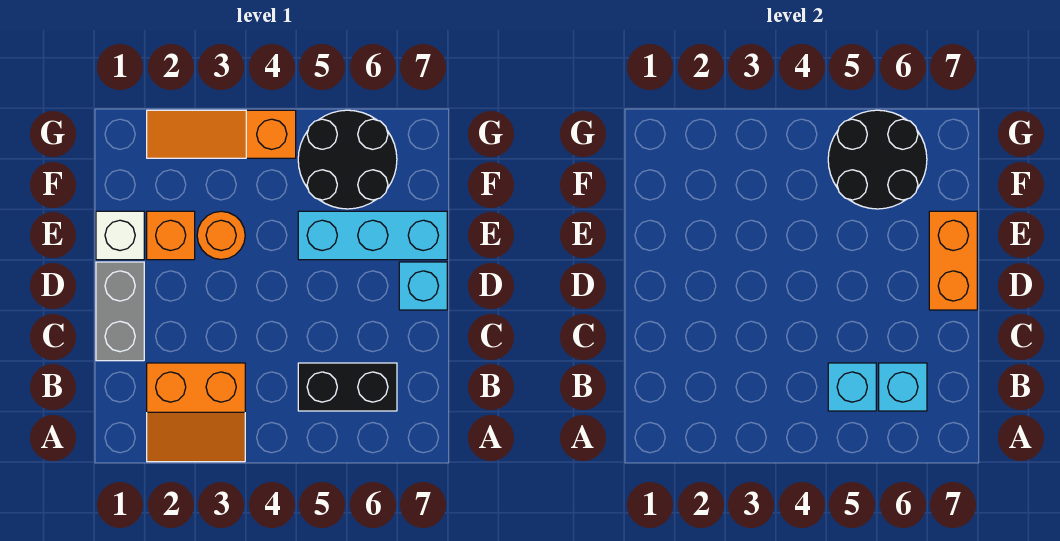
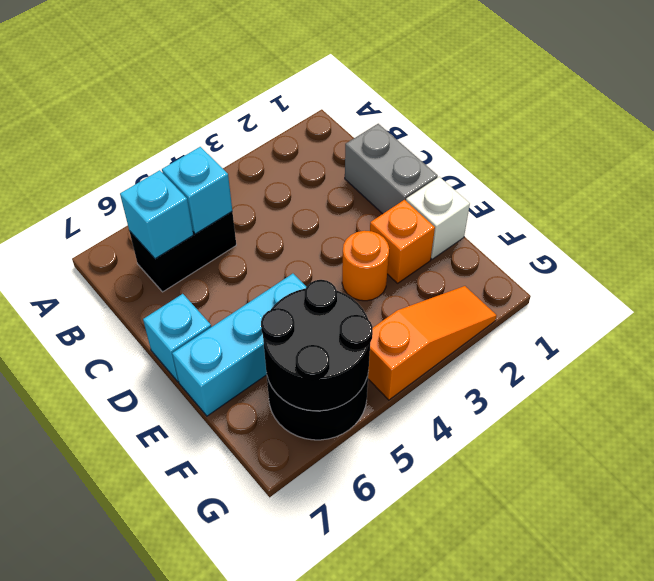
orange slope A2:B3 level 1 top B -> none
orange brick D7:E7 level 2 -> none

